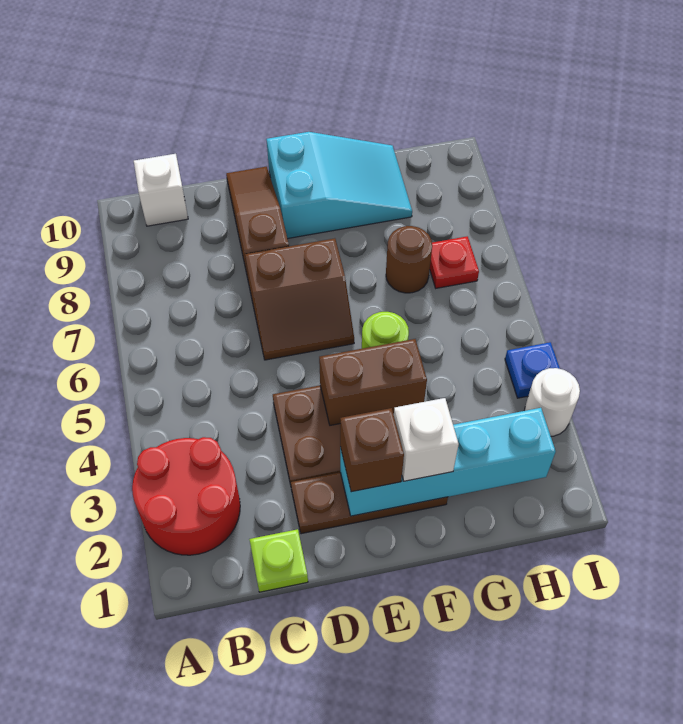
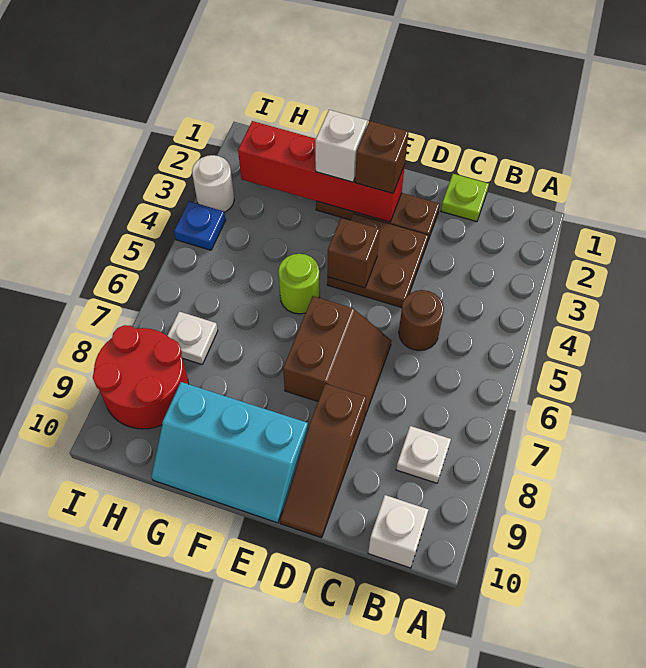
red round brick A2:B3 level 1 -> red round brick H8:I9 level 1
none -> white plate B8 level 1
brown slope D6:E7 level 1 top 7 -> brown slope D6:E7 level 1 top E
cyan brick E2:H2 level 2 -> red brick E2:H2 level 2
brown brick E4:F4 level 2 -> brown brick E4 level 2
cyan slope E9:G10 level 1 top E -> cyan slope E9:G10 level 1 top 9
brown round brick G7 level 1 -> brown round brick C5 level 1
red plate H7 level 1 -> white plate H7 level 1

